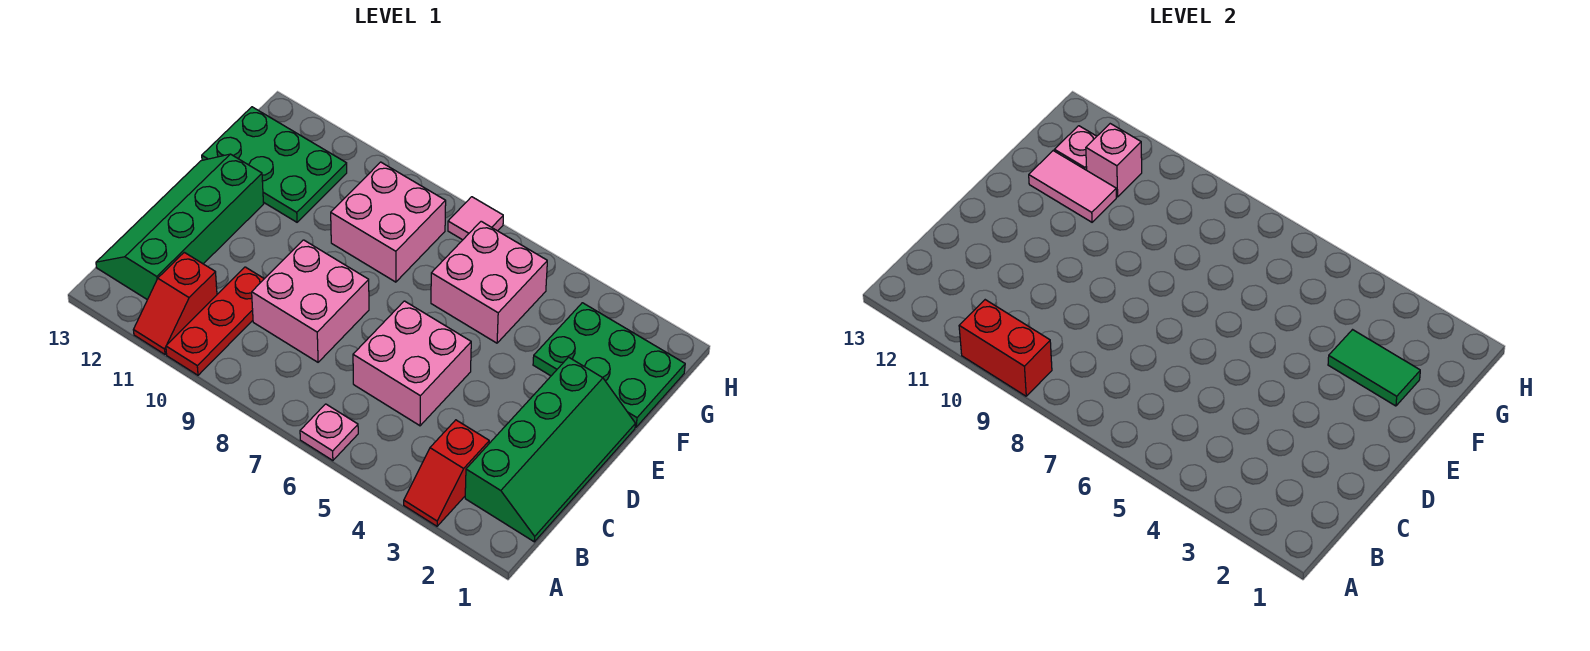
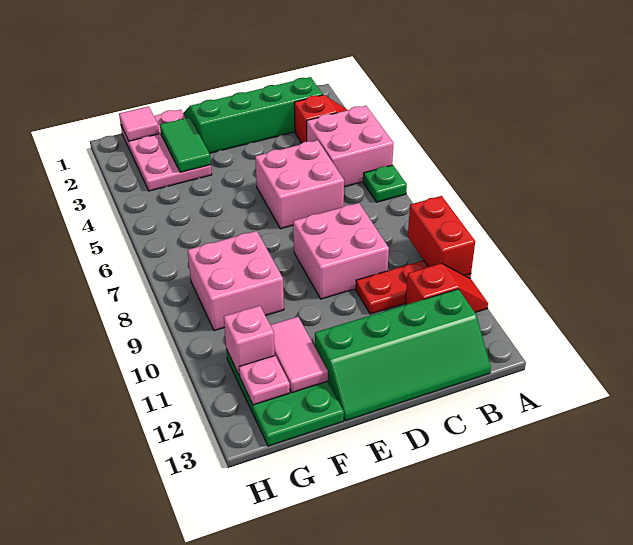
pink plate A6 level 1 -> green plate A6 level 1
green plate F1:G3 level 1 -> pink plate F1:G3 level 1
pink brick F5:G6 level 1 -> pink brick A4:B5 level 1
pink tile H7 level 1 -> pink tile G1 level 2

